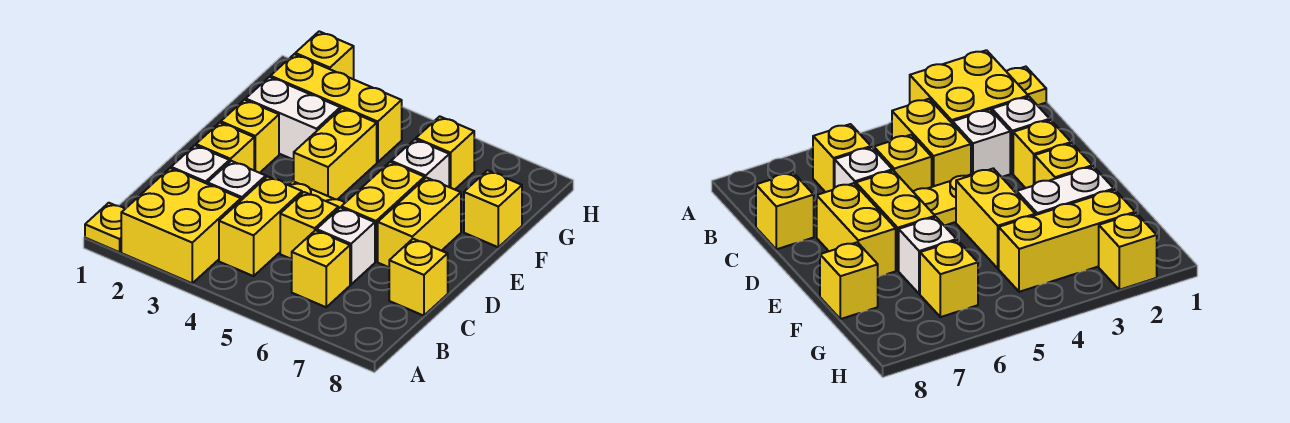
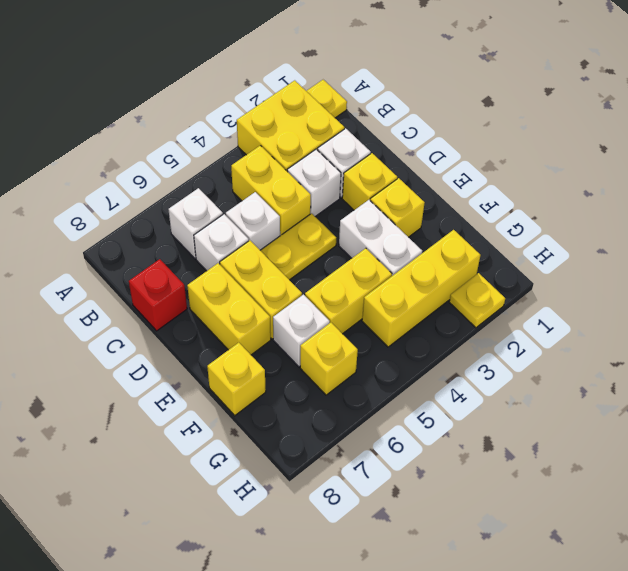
yellow brick B6 level 1 -> white brick B6 level 1
yellow brick C5 level 1 -> white brick C5 level 1
yellow brick C8 level 1 -> red brick C8 level 1
yellow brick E4:F4 level 1 -> yellow brick F4:F5 level 1
white brick F2:F3 level 1 -> white brick E3:F3 level 1
yellow brick H2 level 1 -> yellow plate H2 level 1

